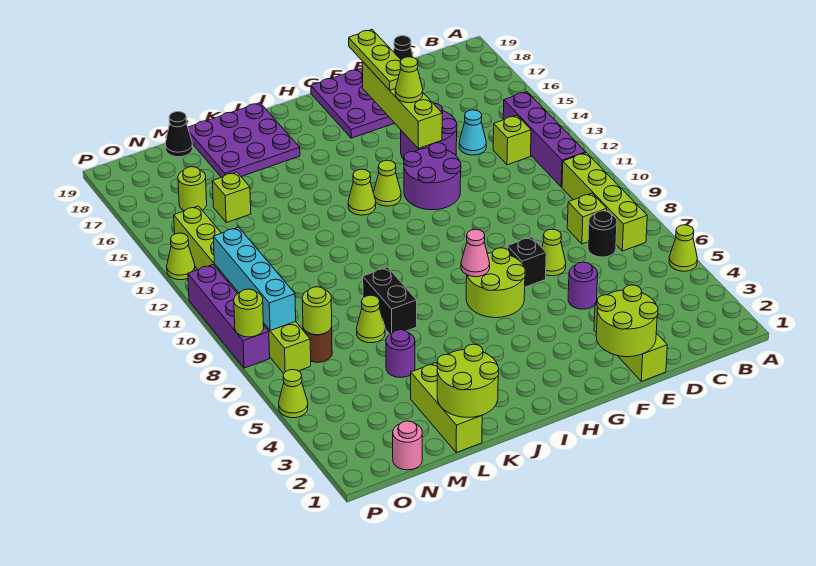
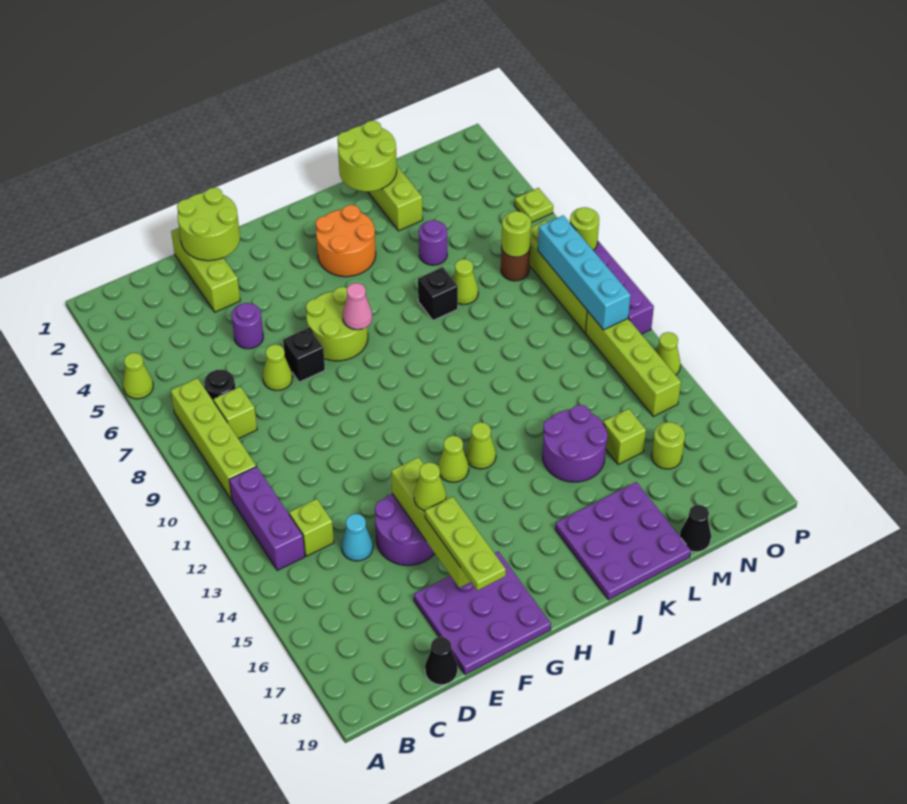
purple brick B11:B14 level 1 -> purple brick B11:B13 level 1
purple round brick F12:G13 level 1 -> purple round brick K14:L15 level 1
none -> orange round brick I3:J4 level 1
black brick K7:K8 level 1 -> black brick K7 level 1
pink round brick N1 level 1 -> none
lime cone P5 level 1 -> lime plate P5 level 1

